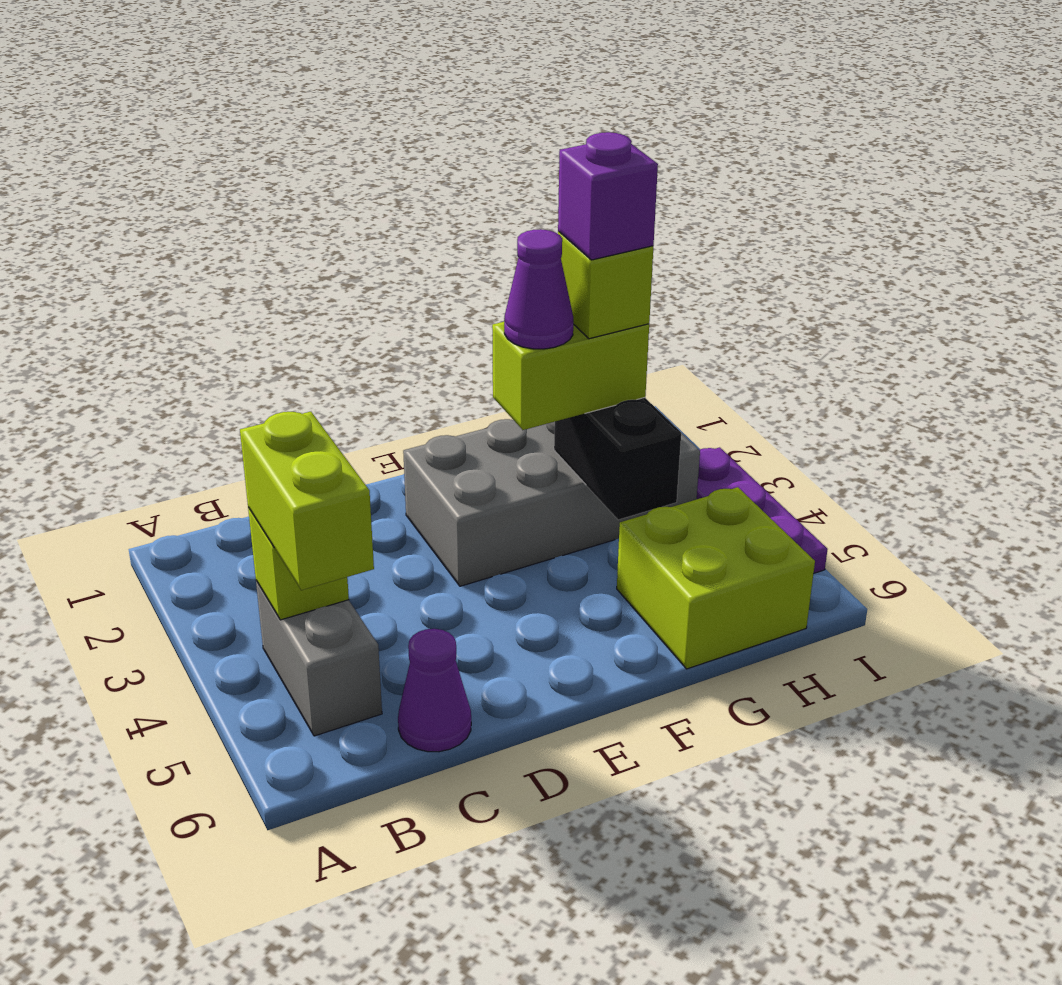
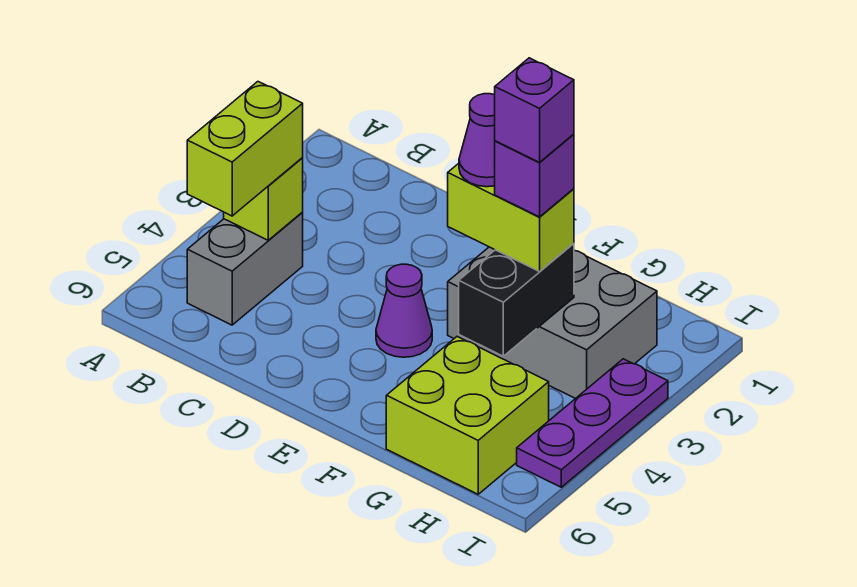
purple cone C6 level 1 -> purple cone E4 level 1
grey brick E2:H3 level 1 -> grey brick F2:H3 level 1
lime brick G3 level 4 -> purple brick G3 level 4

